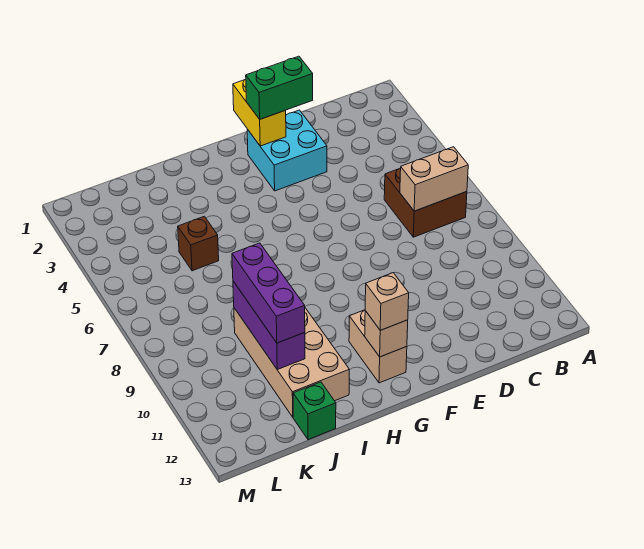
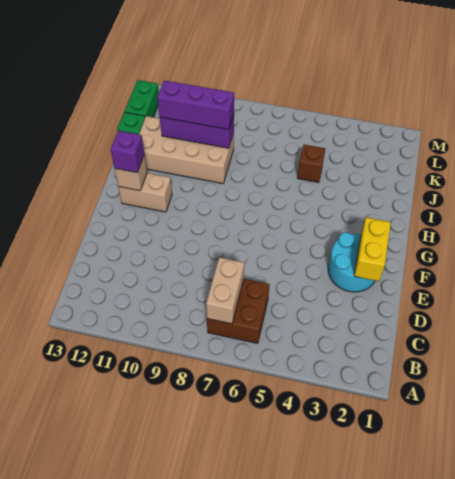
cyan brick E2:F3 level 1 -> cyan round brick E2:F3 level 1
green brick E2:F2 level 3 -> green brick K13:L13 level 1
yellow brick F1:F2 level 2 -> yellow brick E2:F2 level 2
tan brick G12 level 3 -> purple brick G12 level 3

